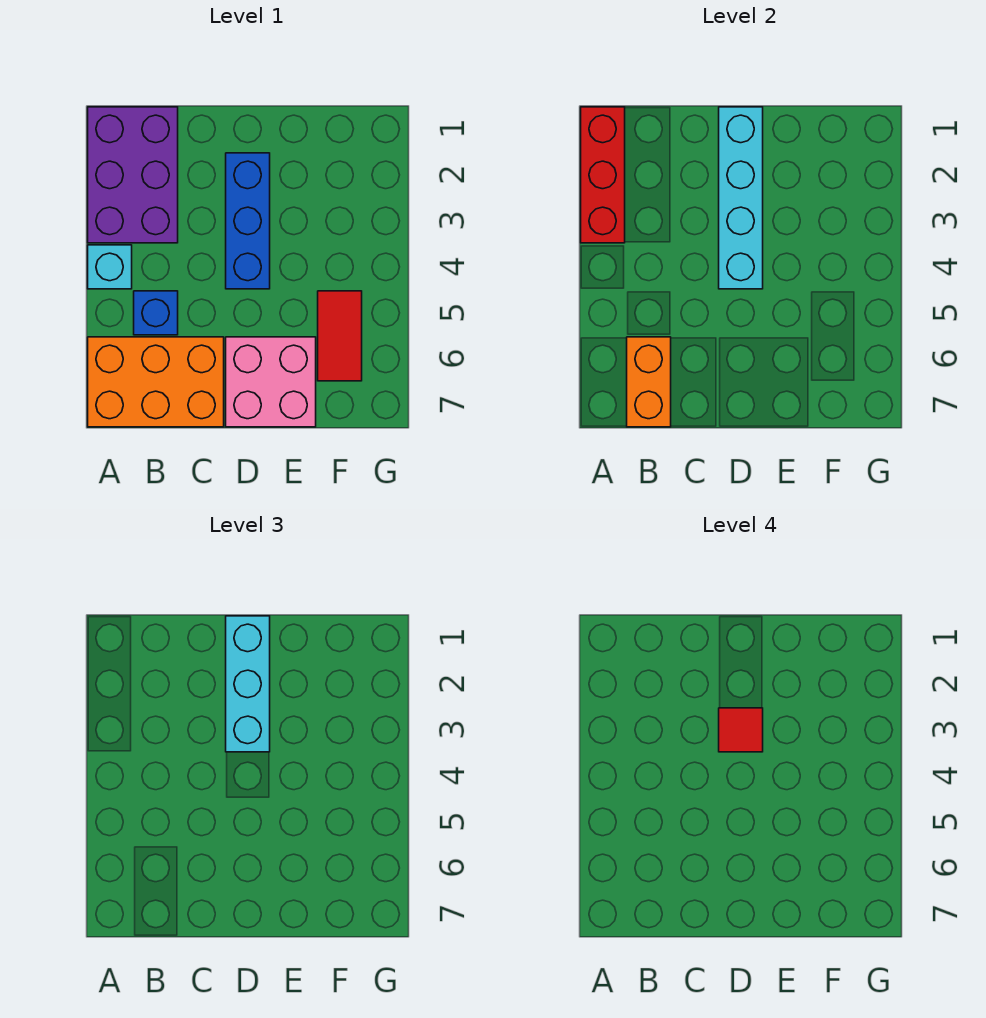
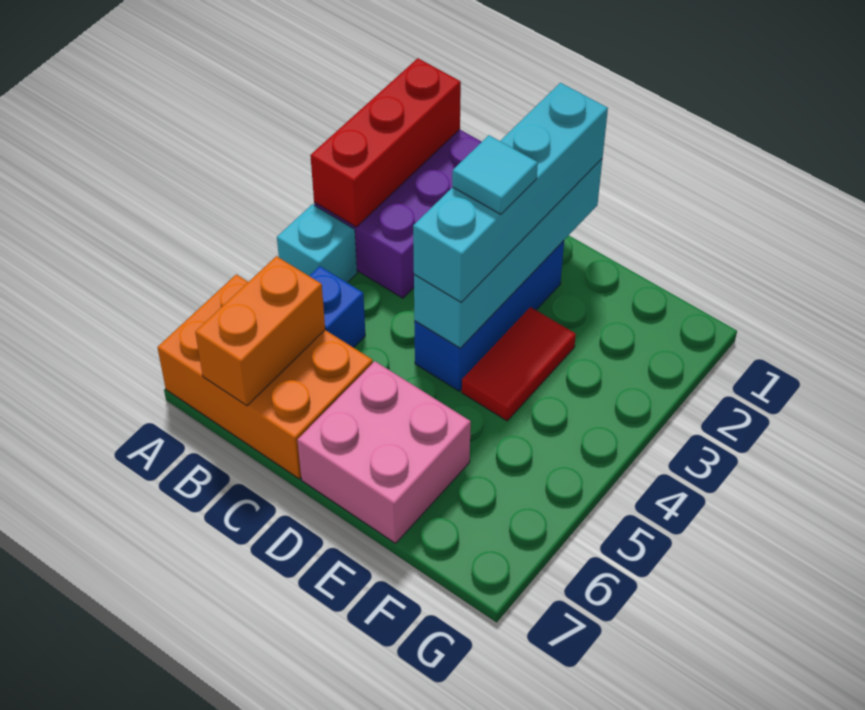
cyan brick D1:D3 level 3 -> cyan brick D1:D4 level 3
red tile D3 level 4 -> cyan tile D3 level 4
red tile F5:F6 level 1 -> red tile E3:E4 level 1

